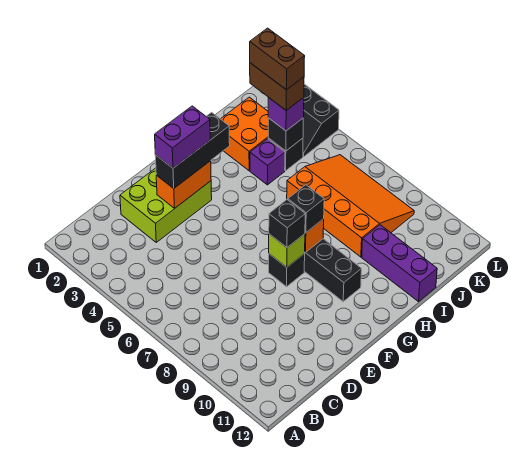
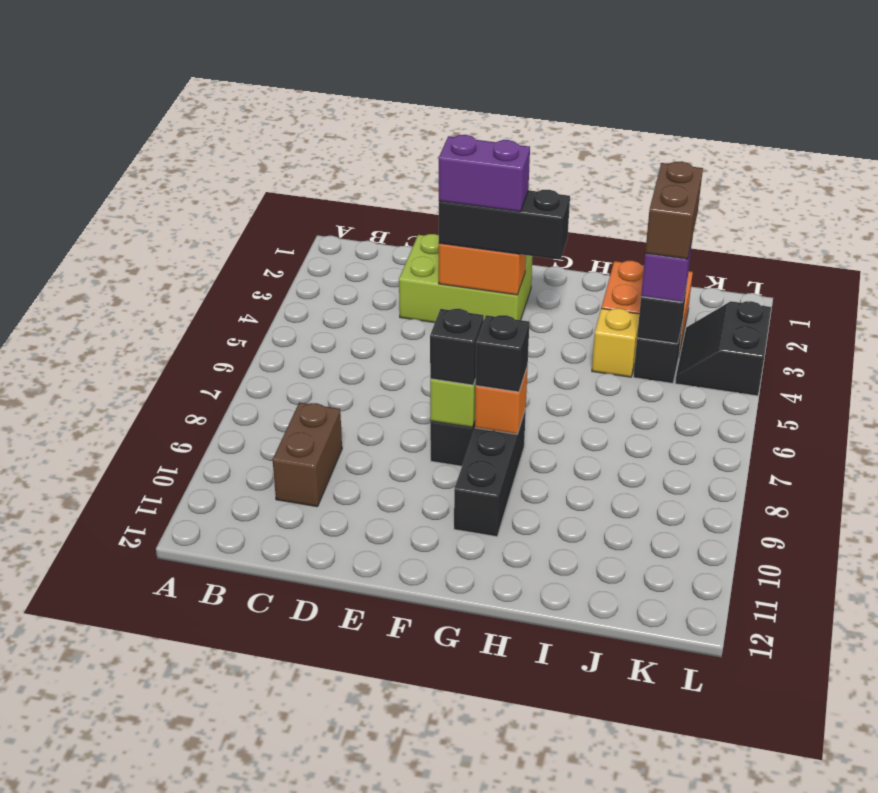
purple brick I4 level 1 -> yellow brick I4 level 1
orange slope I6:K9 level 1 top I -> none
purple brick I10:I12 level 1 -> none
brown brick J3:J4 level 5 -> brown brick C9:C10 level 1

